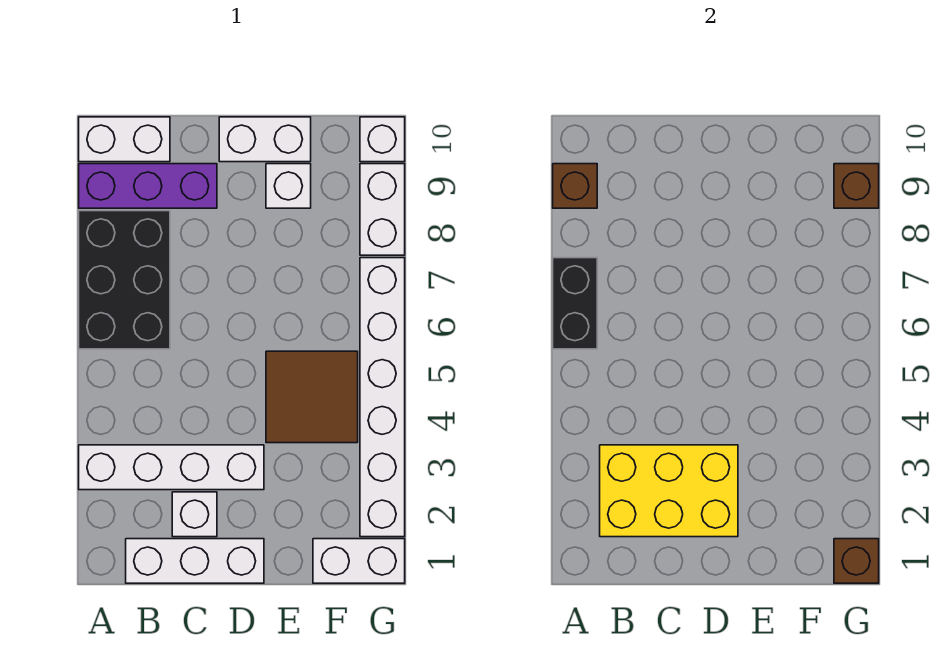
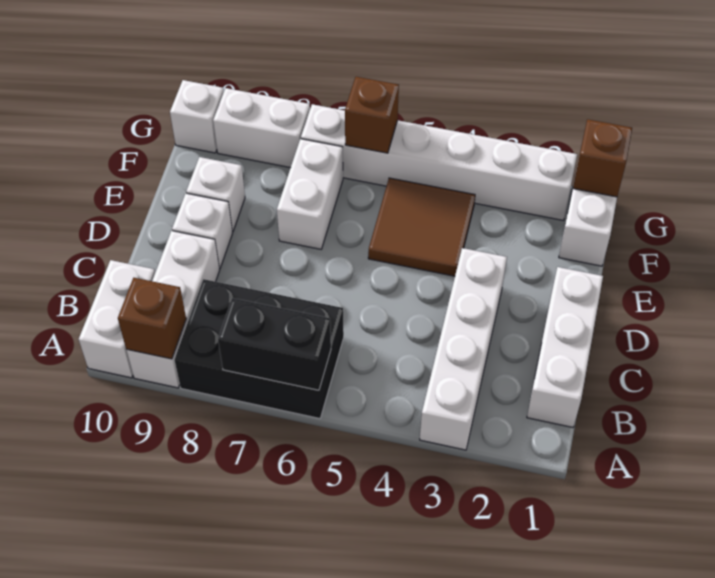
purple brick A9:C9 level 1 -> white brick A9:C9 level 1
yellow brick B2:D3 level 2 -> none
white brick C2 level 1 -> white brick D9 level 1
white brick D10:E10 level 1 -> white brick E7:F7 level 1
brown brick G9 level 2 -> brown brick G6 level 2

